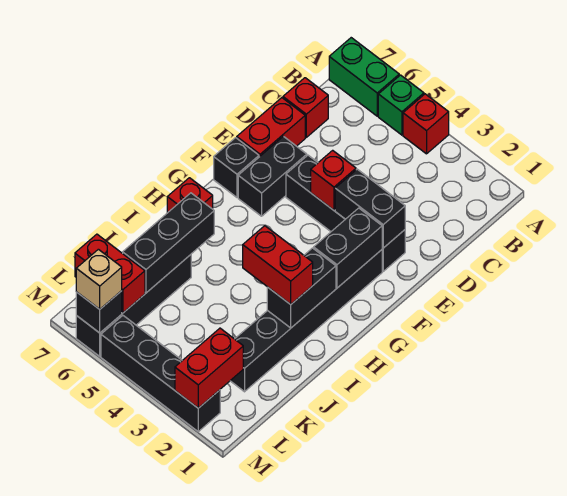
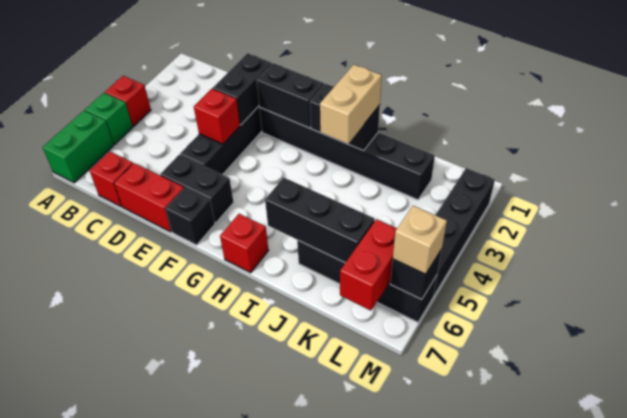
red brick I2:I3 level 3 -> tan brick I2:I3 level 3
red brick L2:M2 level 2 -> none

